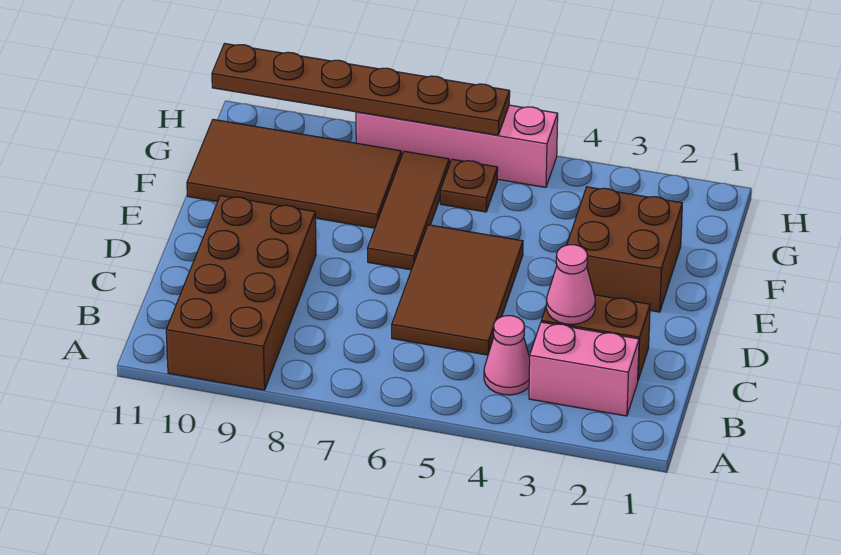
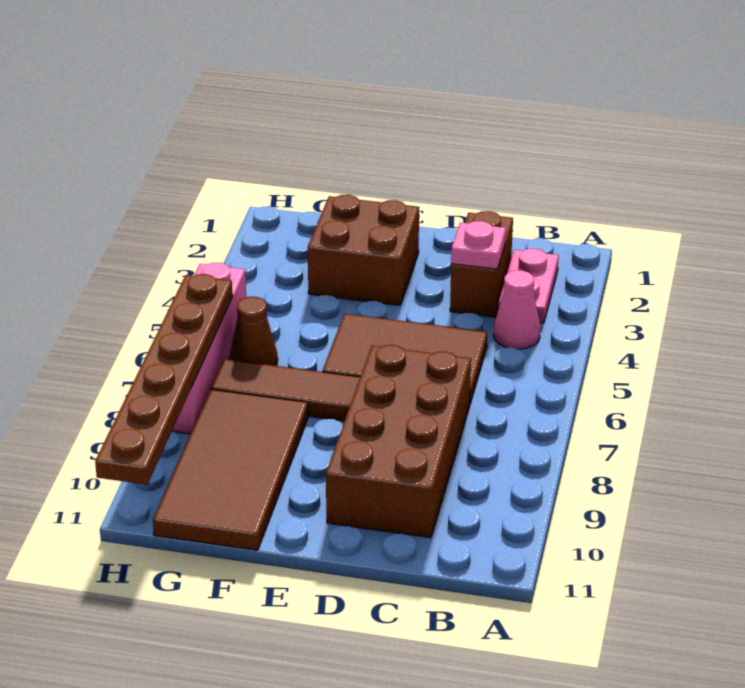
brown brick A9:D10 level 1 -> brown brick C7:D10 level 1
pink brick B2:B3 level 1 -> pink plate B2:B3 level 1
pink cone C3 level 2 -> pink plate C3 level 2
brown plate G6 level 1 -> brown cone G6 level 1

